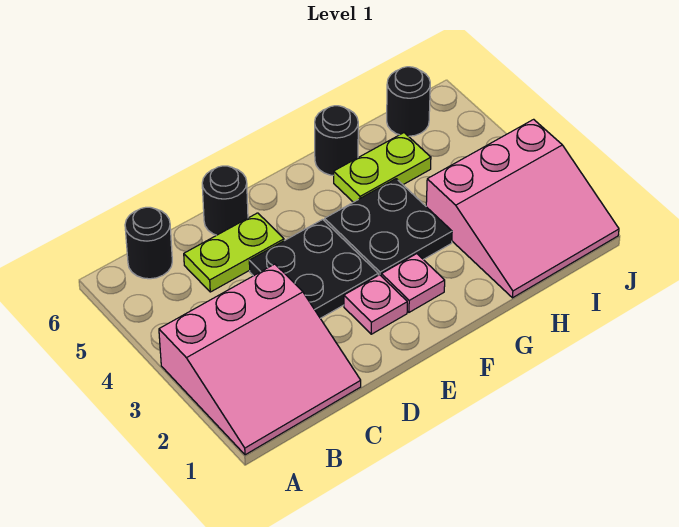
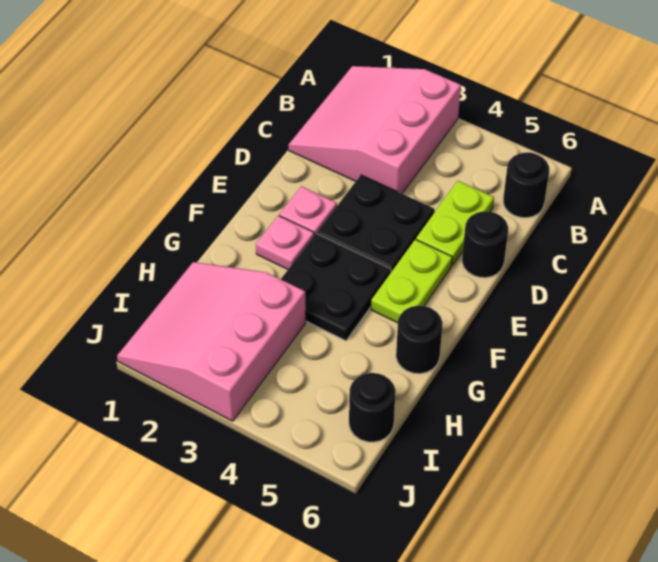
lime plate G5:H5 level 1 -> lime plate E5:F5 level 1

